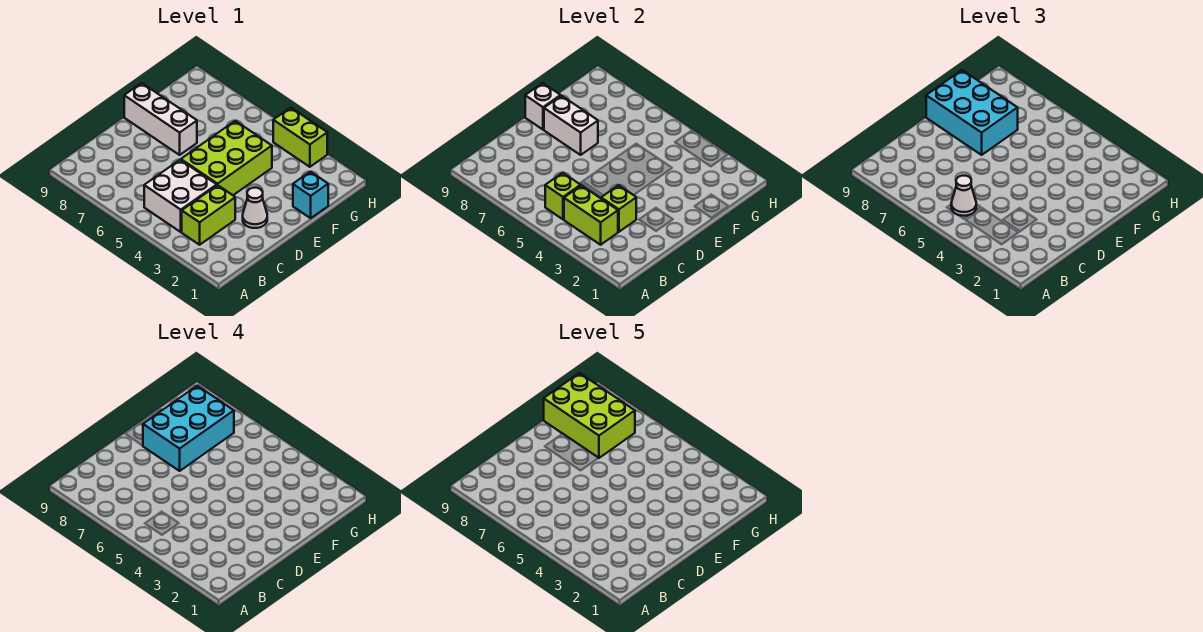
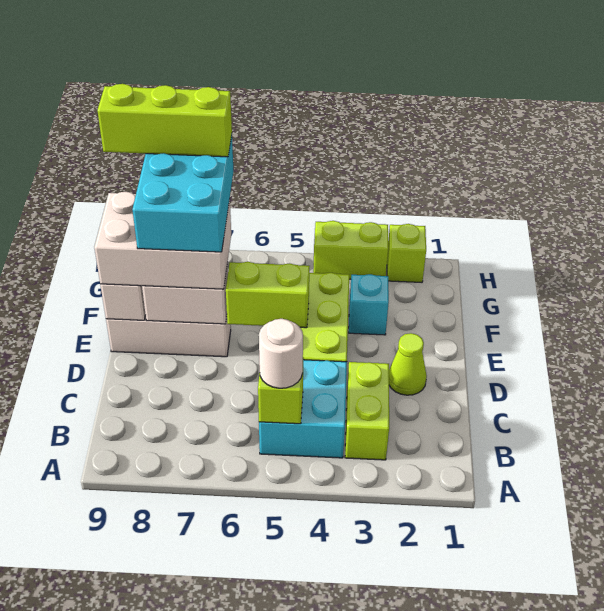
lime brick B3:B4 level 2 -> lime brick E5:E6 level 2
white brick B4:C5 level 1 -> cyan brick B4:C5 level 1
white cone B5 level 3 -> white round brick B5 level 3
lime brick C3 level 2 -> lime brick H2 level 1
white cone D2 level 1 -> lime cone D2 level 1
cyan brick E7:F9 level 3 -> white brick E7:F9 level 3
cyan brick F1 level 1 -> cyan brick F3 level 1
lime brick F7:G9 level 5 -> lime brick G7:G9 level 5

